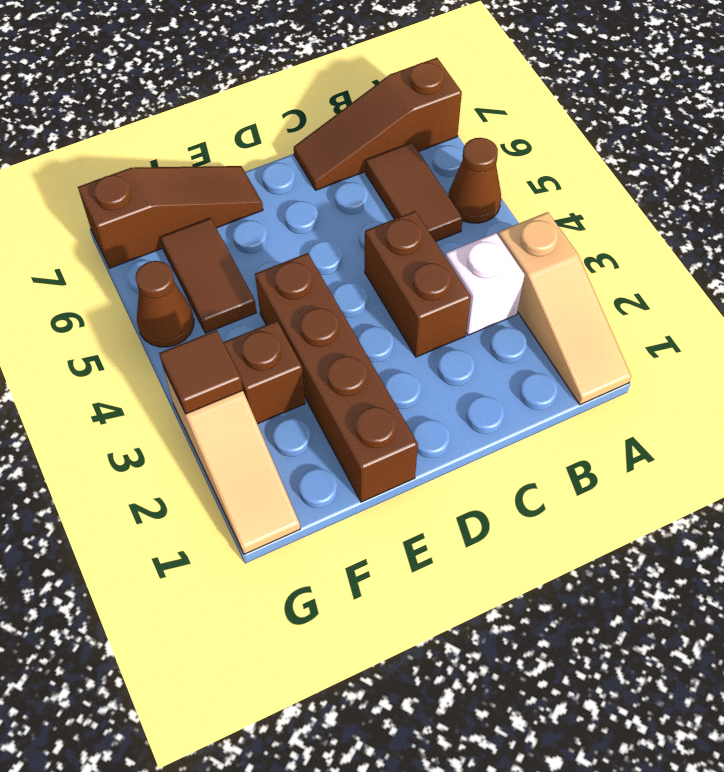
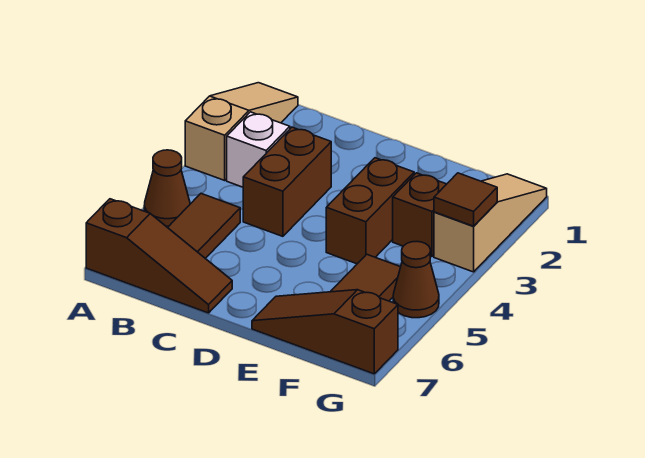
brown brick E1:E4 level 1 -> brown brick E3:E4 level 1

